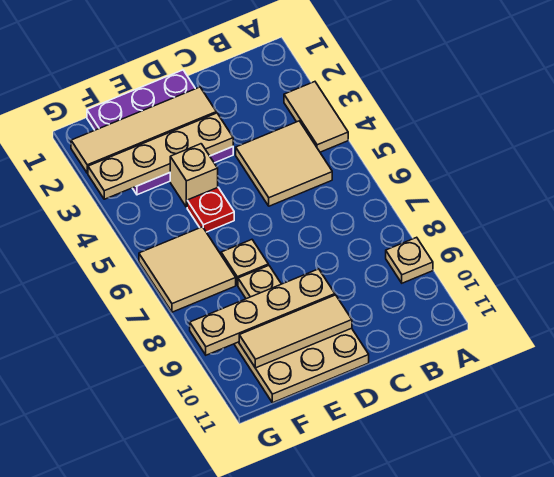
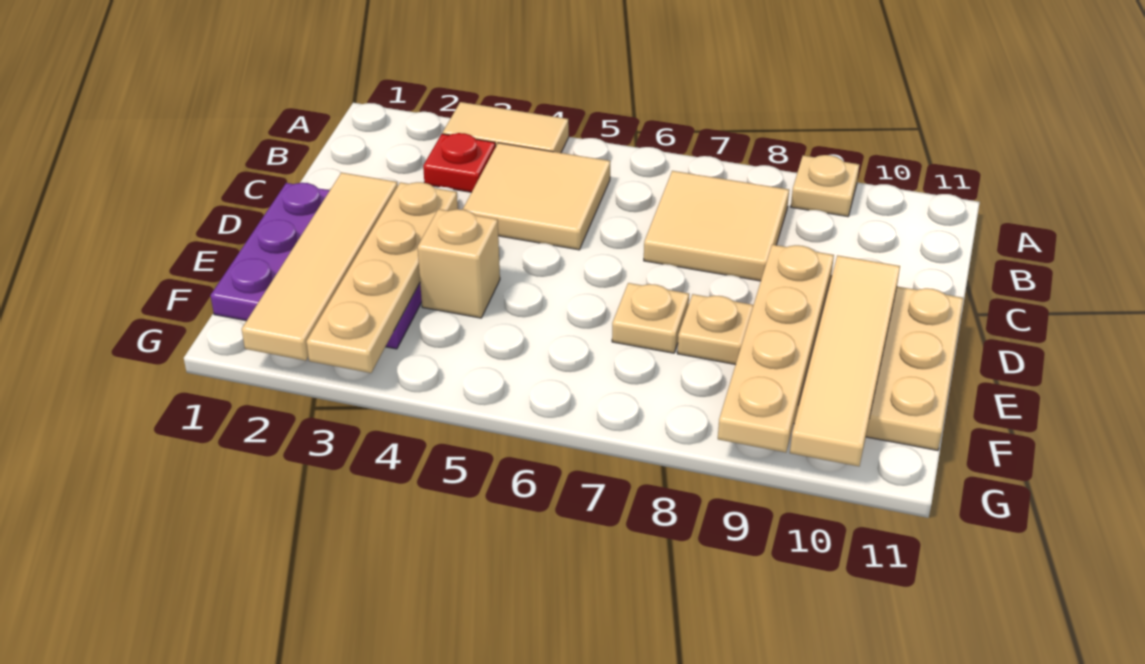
tan tile D10:F10 level 2 -> tan tile D10:G10 level 2
red plate E5 level 1 -> red plate B3 level 1
tan tile F6:G7 level 1 -> tan tile B7:C8 level 1

